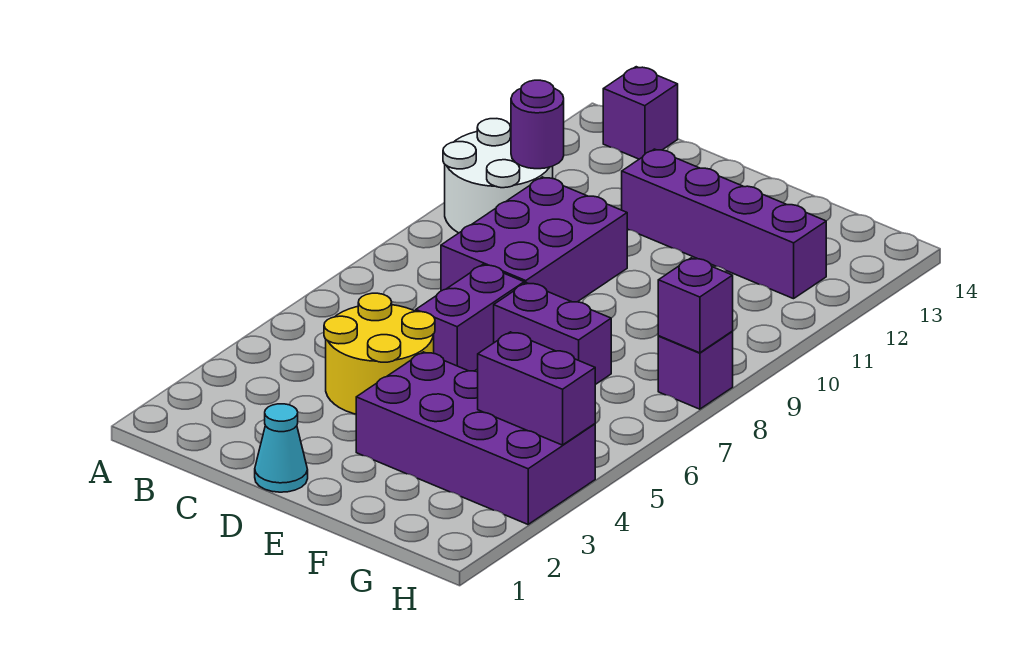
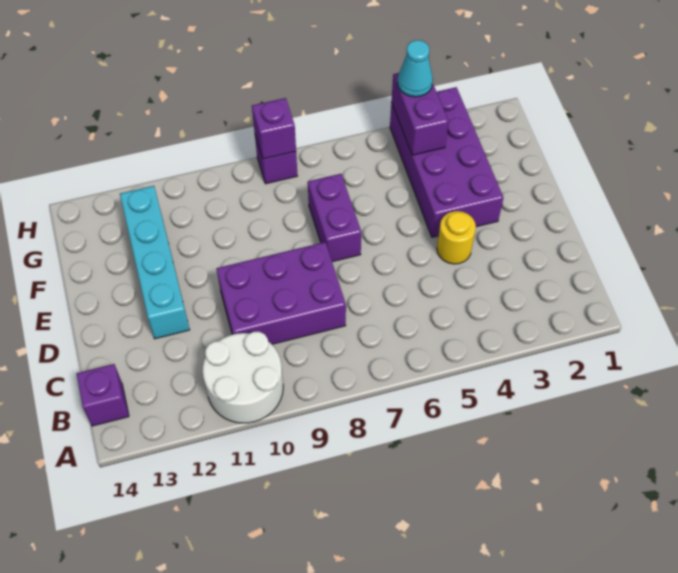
purple round brick B11 level 2 -> none
yellow round brick C4:D5 level 1 -> yellow round brick D4 level 1
cyan cone D1 level 1 -> cyan cone H4 level 3
purple brick D6:D7 level 1 -> none
purple brick D12:G12 level 1 -> cyan brick D12:G12 level 1

